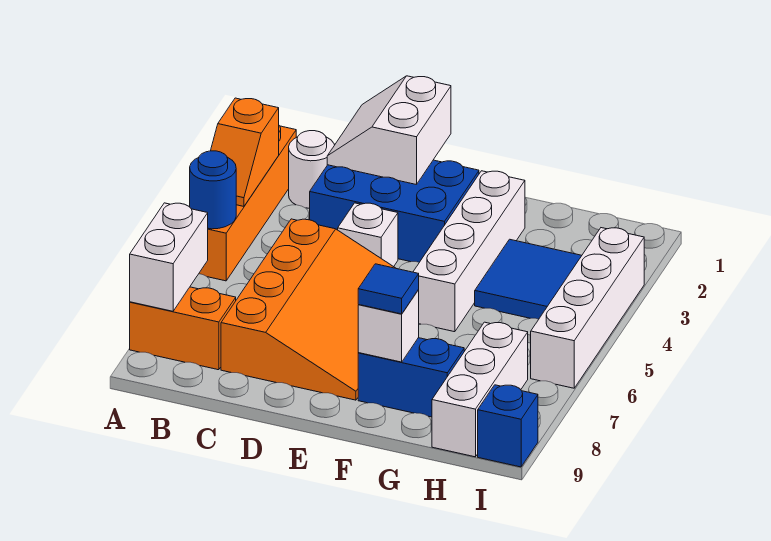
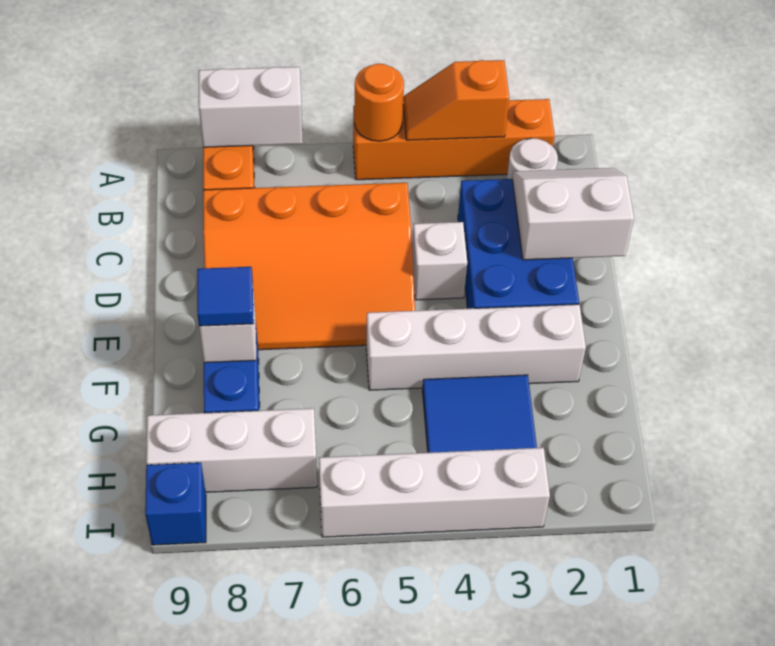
blue round brick A5 level 2 -> orange round brick A5 level 2

